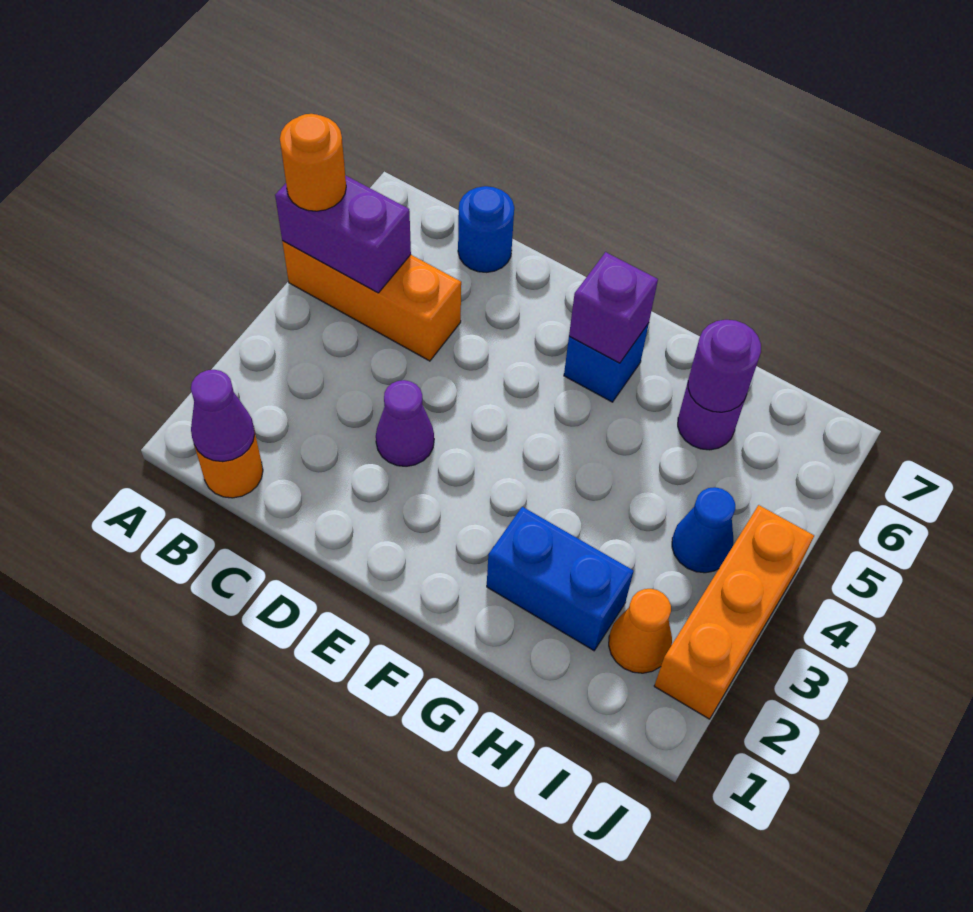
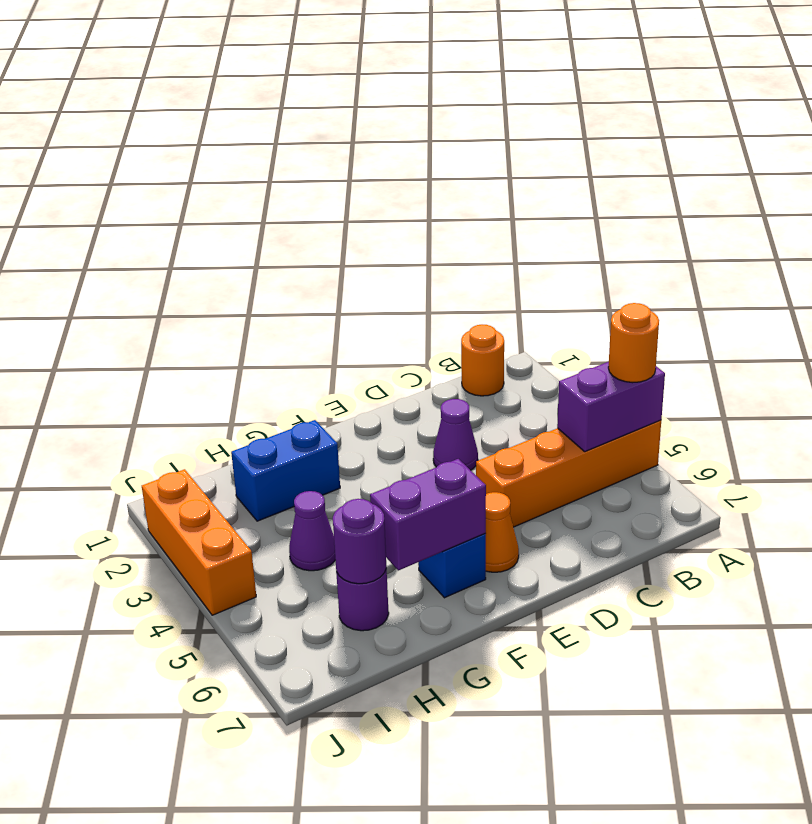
orange brick A5:C5 level 1 -> orange brick A5:D5 level 1
purple cone B1 level 2 -> purple cone H4 level 1
blue round brick C7 level 1 -> none
purple brick F6 level 2 -> purple brick F6:G6 level 2
orange cone I2 level 1 -> orange cone E6 level 1
blue cone I4 level 1 -> none

